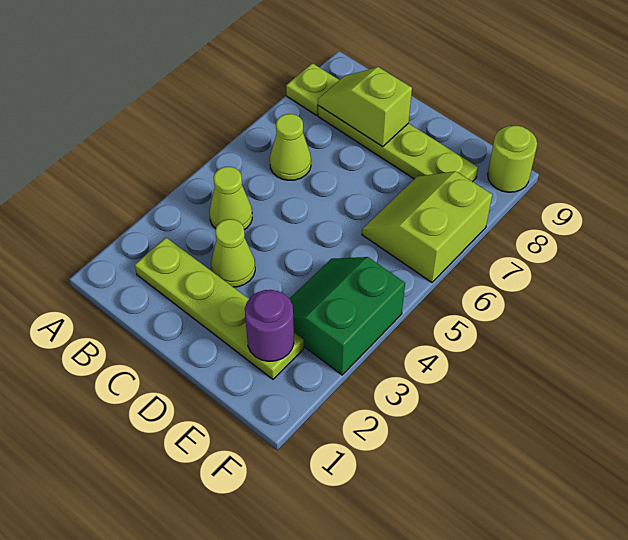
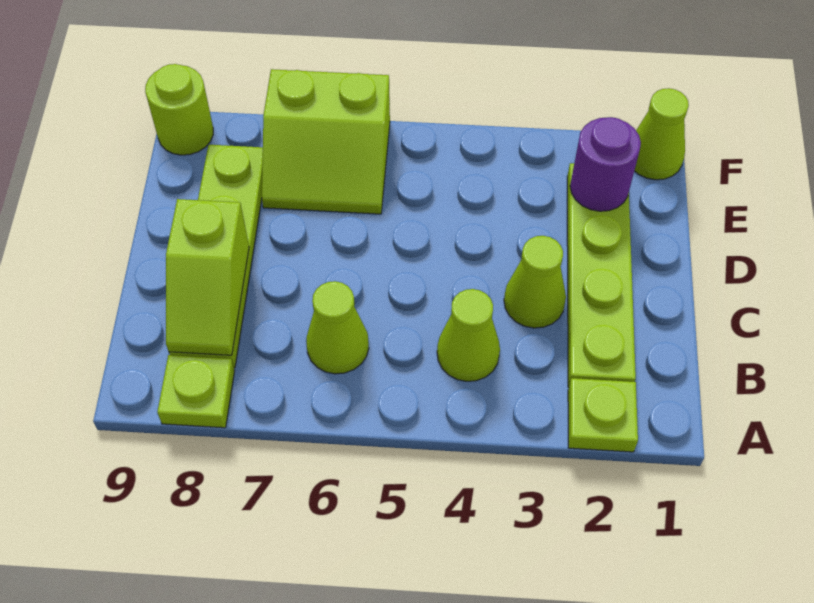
none -> lime plate A2 level 1
green slope E3:F4 level 1 top F -> none
none -> lime cone F1 level 1

